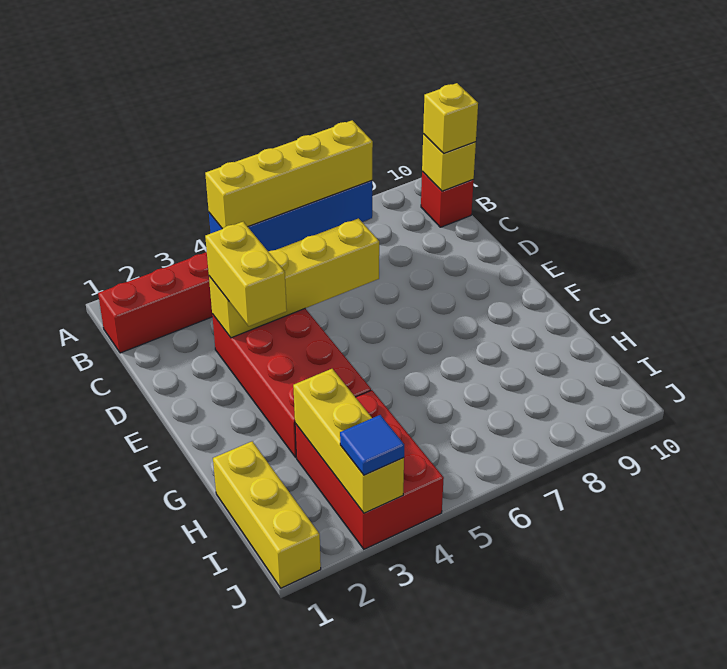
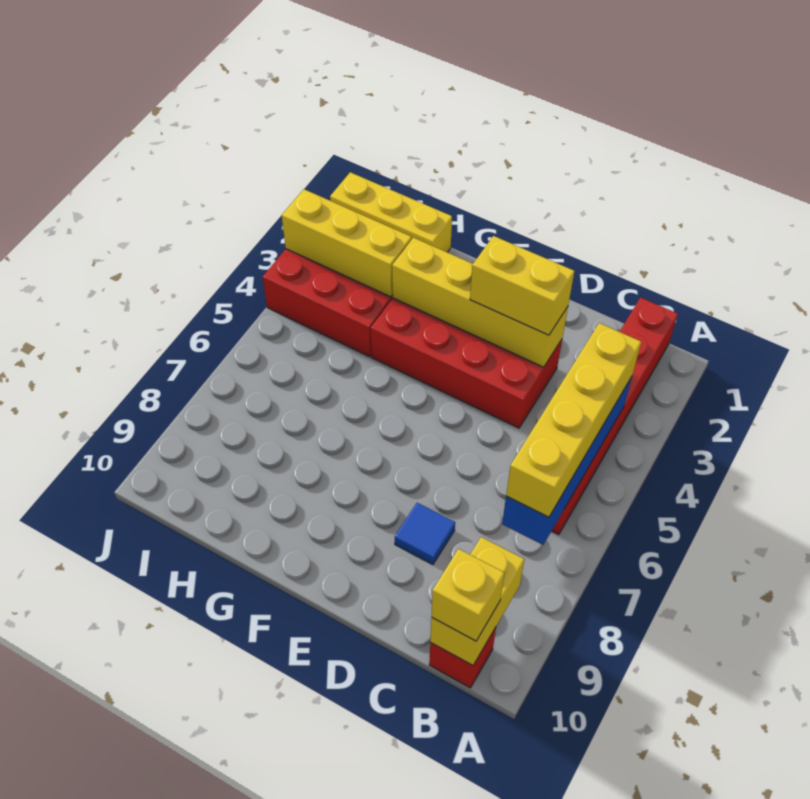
yellow brick B10 level 2 -> yellow brick B9:B10 level 2
yellow brick D3:D6 level 2 -> yellow brick D3:G3 level 2
blue tile J3 level 3 -> blue tile D8 level 1

